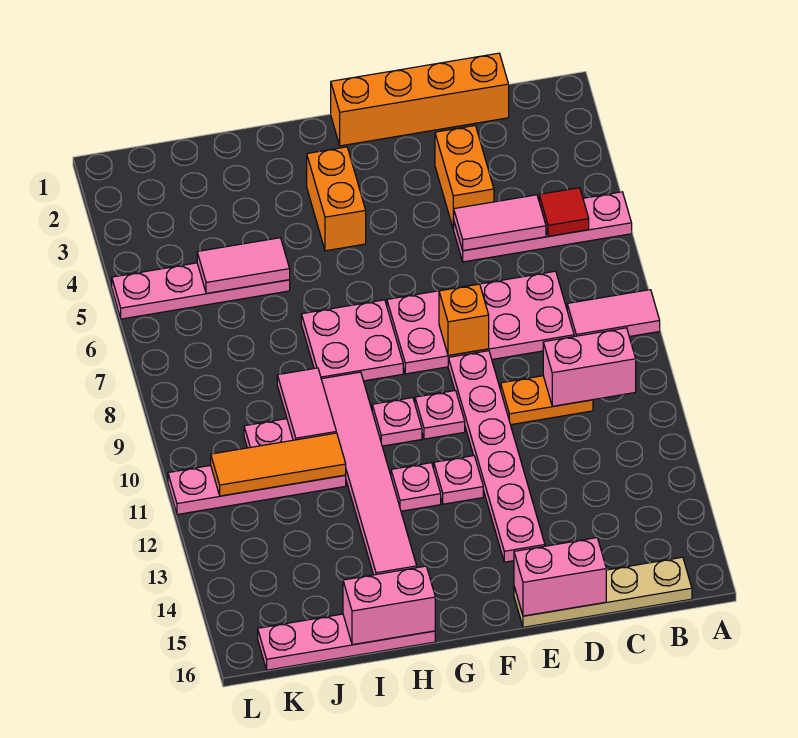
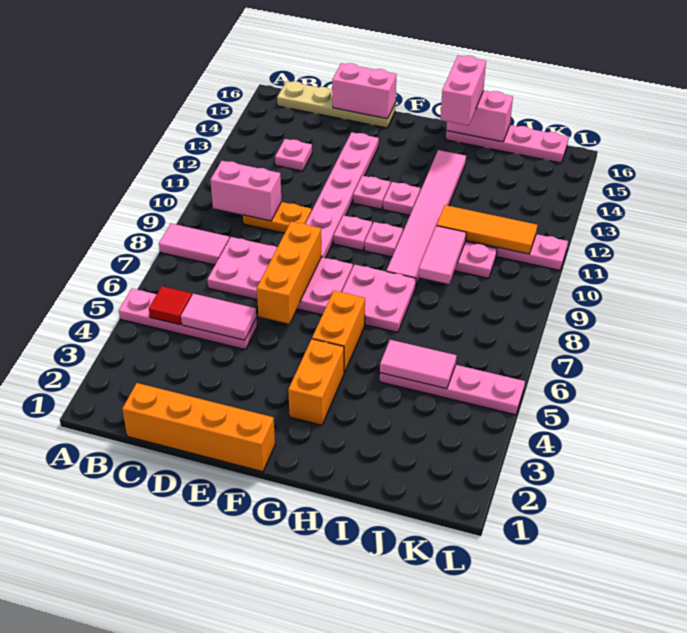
none -> pink plate C13 level 1
orange brick D3:D4 level 1 -> orange brick G5:G6 level 1
orange brick E8 level 2 -> orange brick E6:E8 level 2
none -> pink brick H15:H16 level 3

